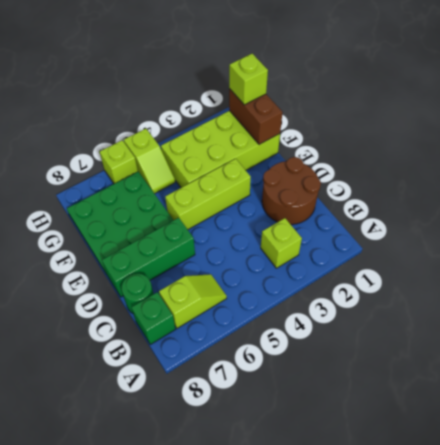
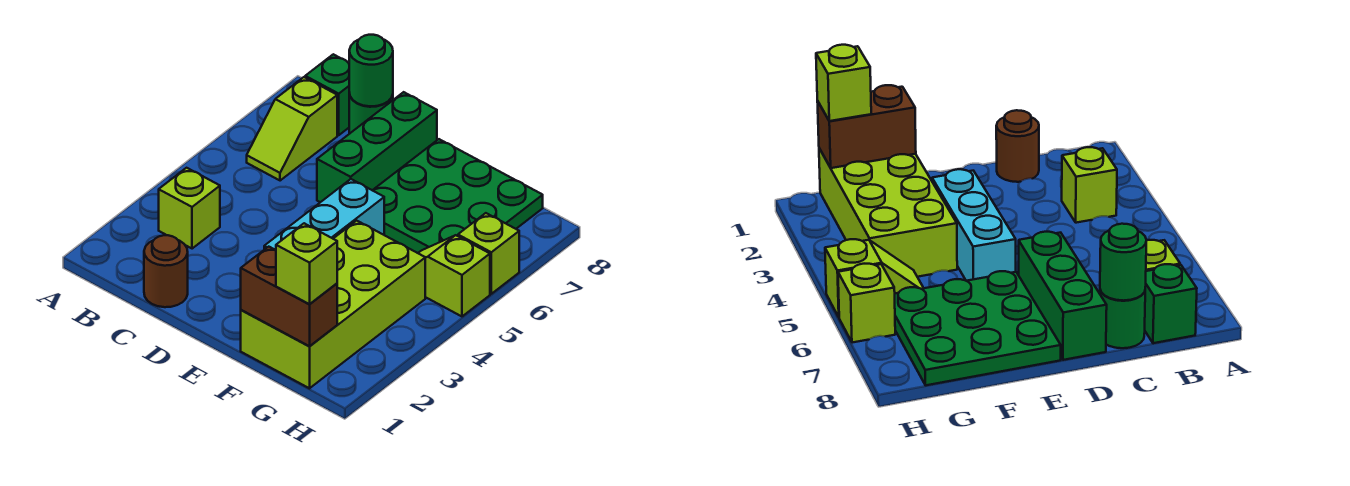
brown round brick C1:D2 level 1 -> brown round brick C1 level 1
none -> green round brick C8 level 2
lime brick E3:E5 level 1 -> cyan brick E3:E5 level 1

